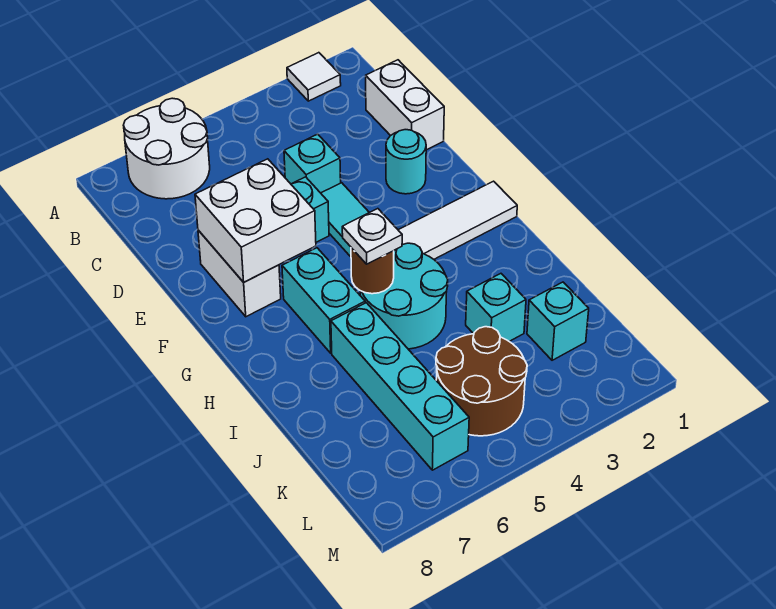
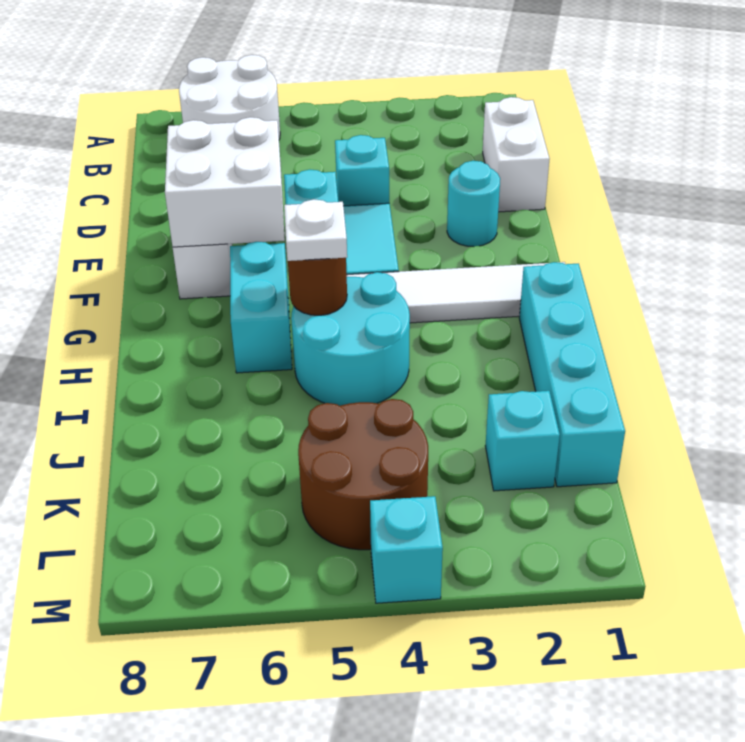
white tile A2 level 1 -> none
cyan brick I6:L6 level 1 -> cyan brick H1:K1 level 1
cyan brick J3 level 1 -> cyan brick M4 level 1

